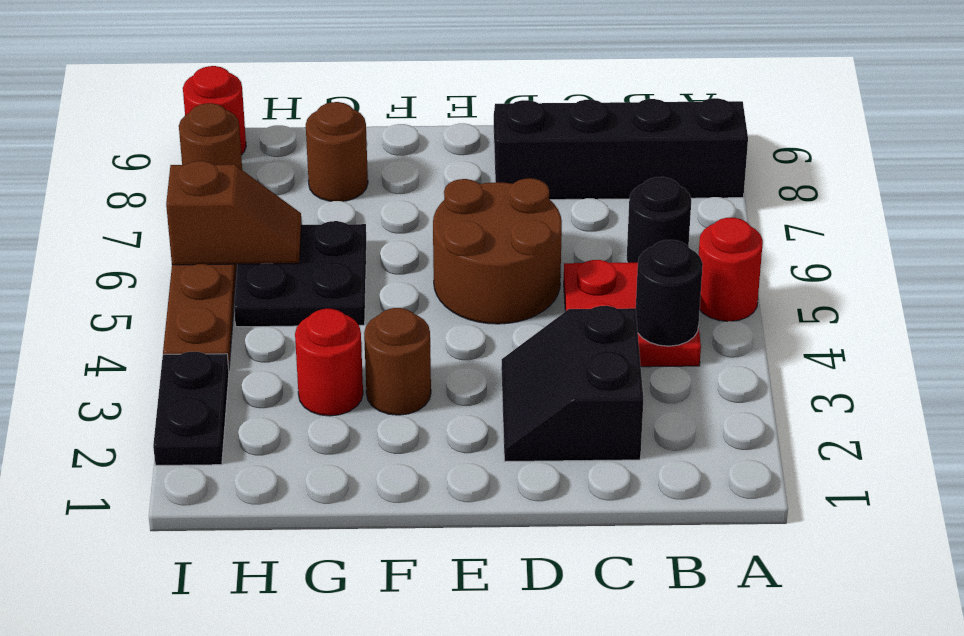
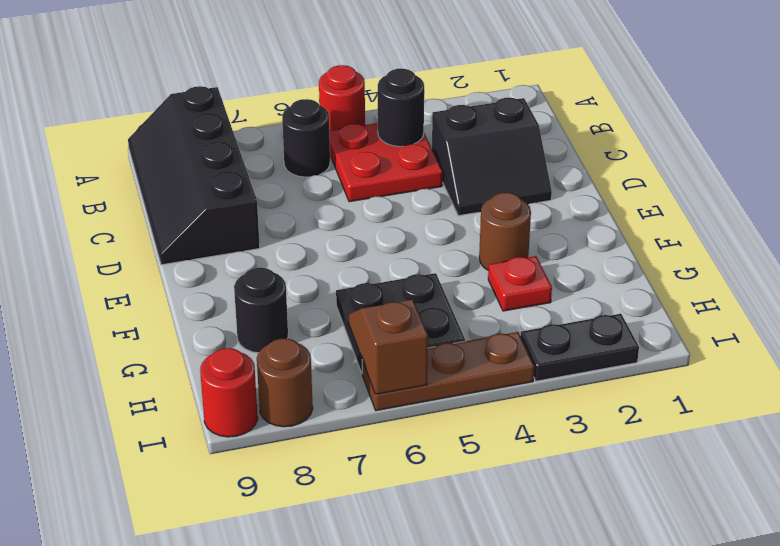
brown round brick D5:E6 level 1 -> none
red round brick G3 level 1 -> red plate G3 level 1
brown round brick G8 level 1 -> black round brick G8 level 1

